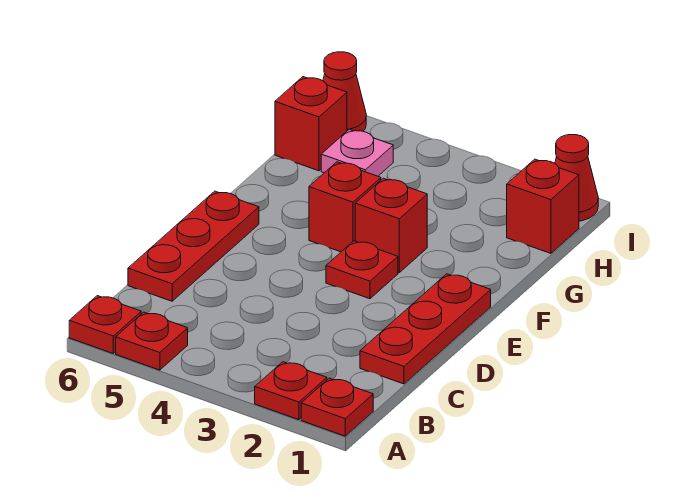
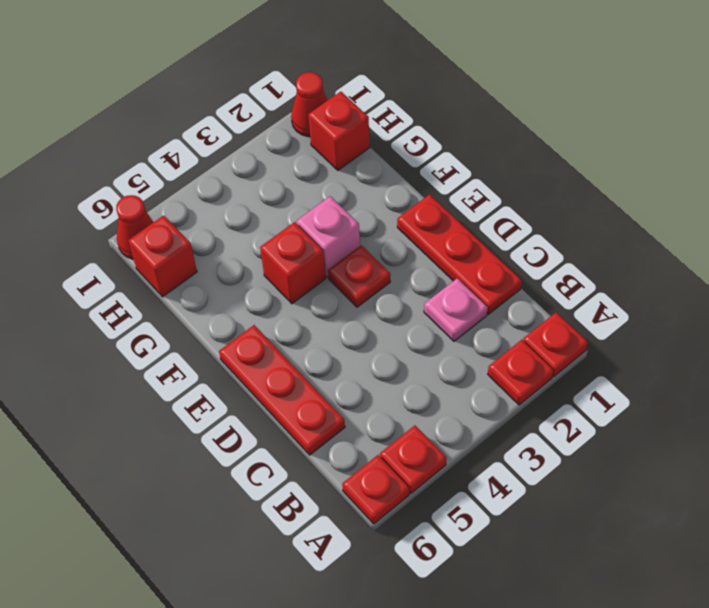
red brick F3 level 1 -> pink brick F3 level 1
pink plate H5 level 1 -> pink plate C2 level 1

